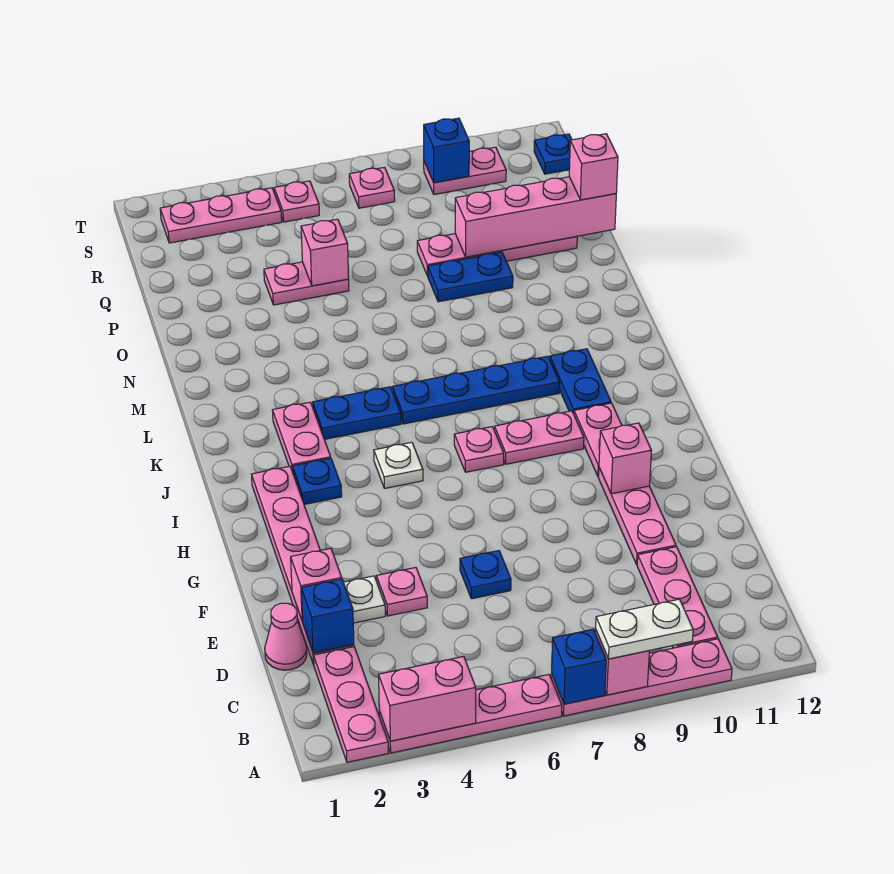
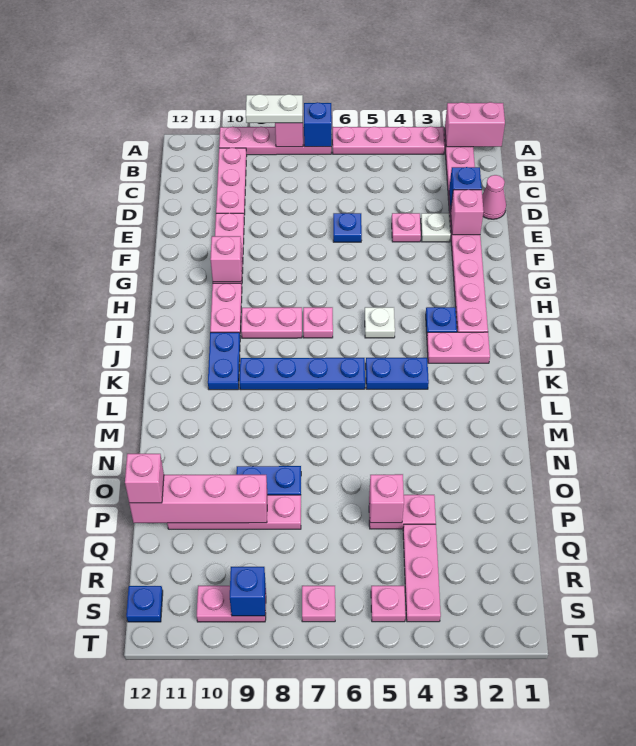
pink brick A3:A4 level 2 -> pink brick A1:A2 level 2
pink plate J3:K3 level 1 -> pink plate J2:J3 level 1
pink plate S2:S4 level 1 -> pink plate Q4:S4 level 1

